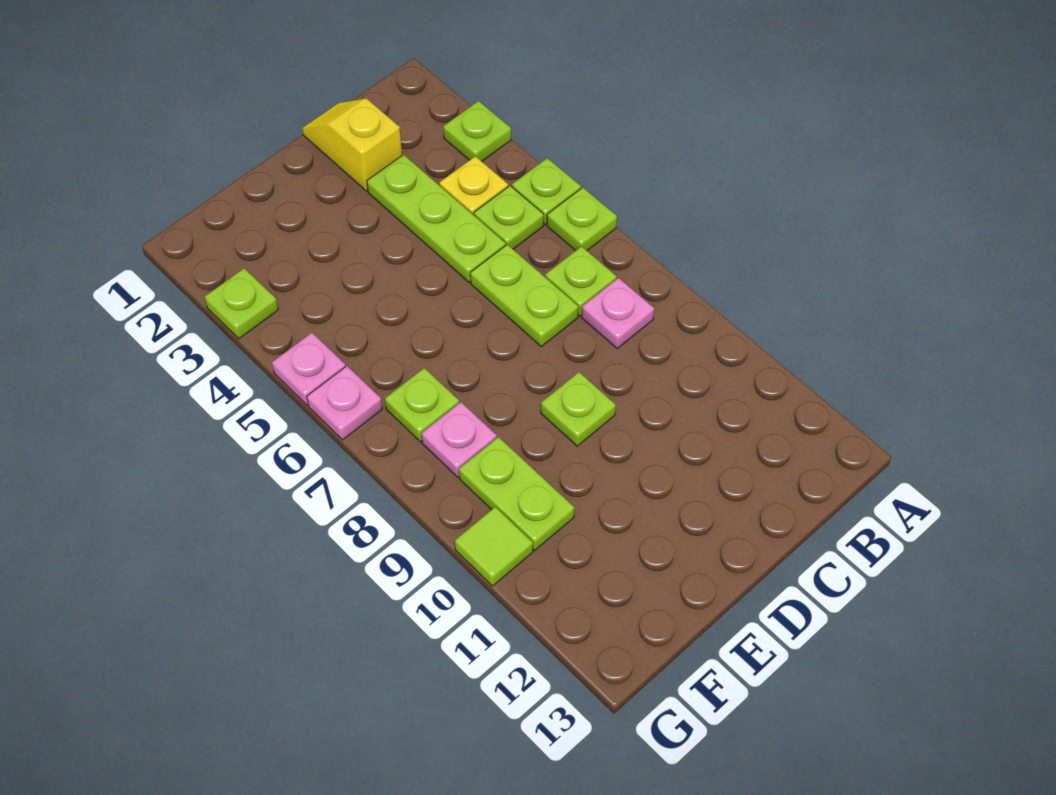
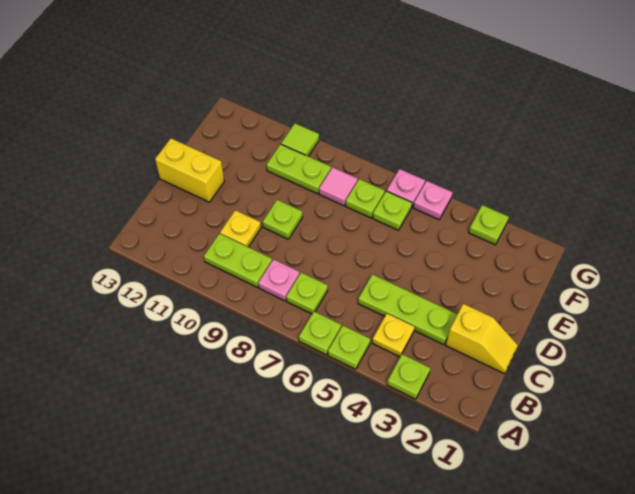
lime plate B5 level 1 -> lime plate F6 level 1
lime plate C6:C7 level 1 -> lime plate B9:B10 level 1
none -> yellow plate C10 level 1
none -> yellow brick D12:D13 level 1
pink plate F8 level 1 -> pink tile F8 level 1

